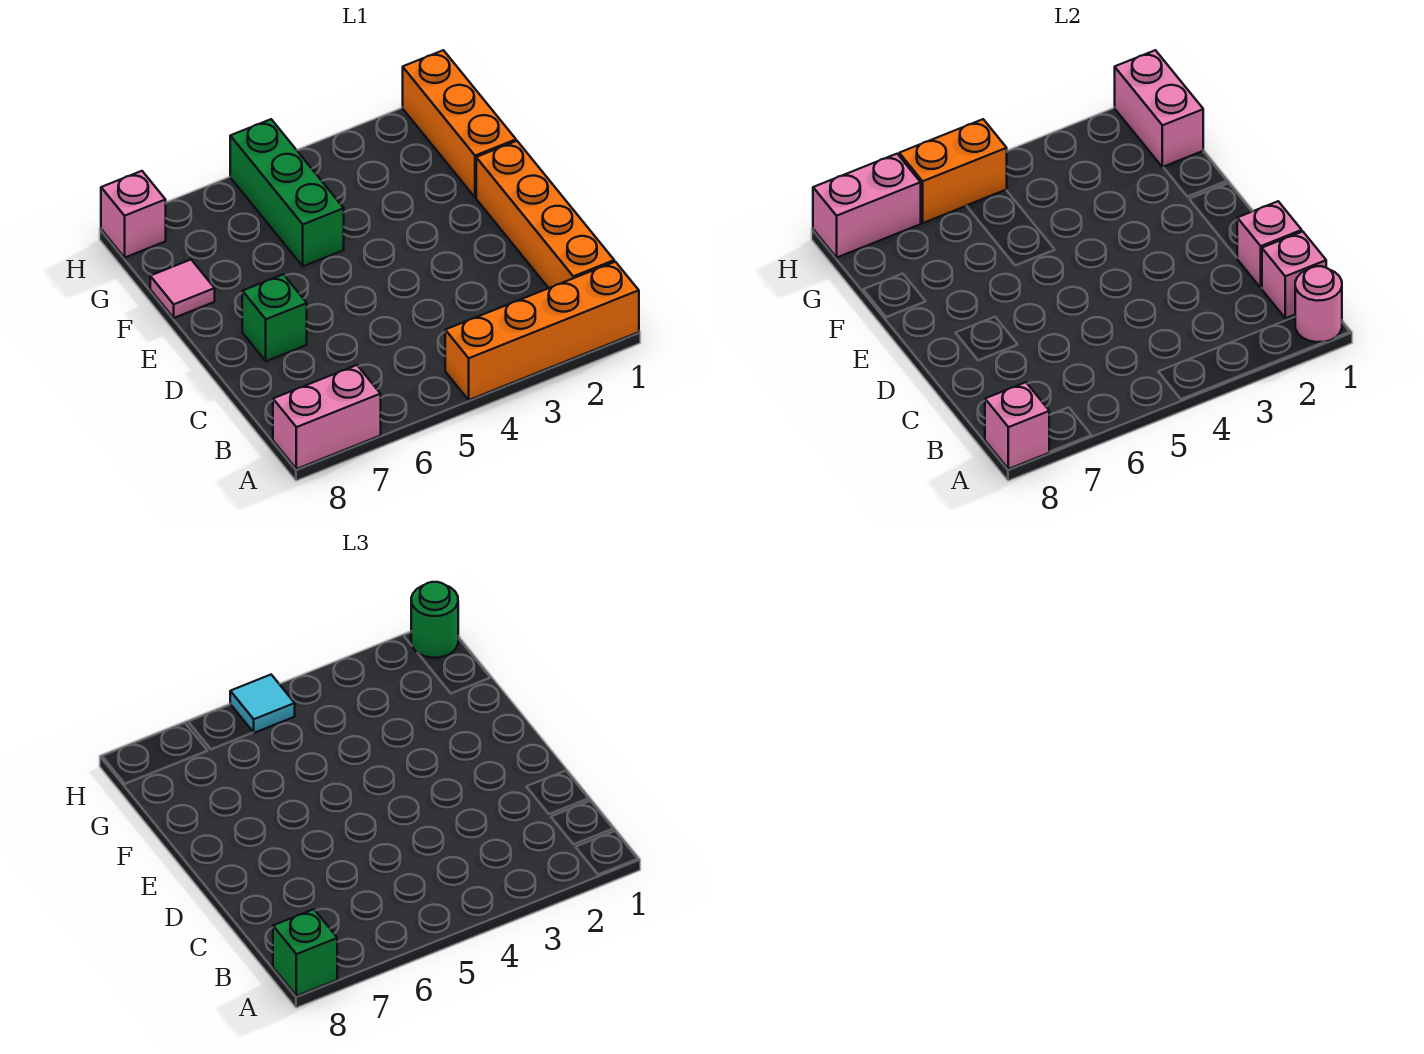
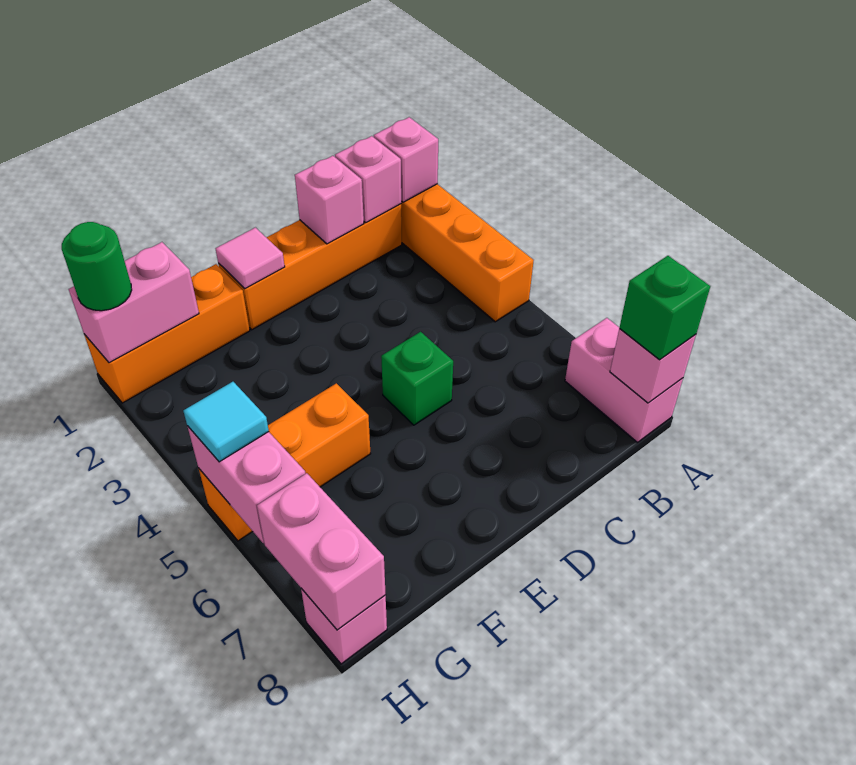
pink round brick A1 level 2 -> pink brick A1 level 2
green brick D7 level 1 -> green brick D5 level 1
green brick F5:H5 level 1 -> orange brick F5:H5 level 1
pink tile F8 level 1 -> pink tile E1 level 2
orange brick H5:H6 level 2 -> pink brick H5:H6 level 2

